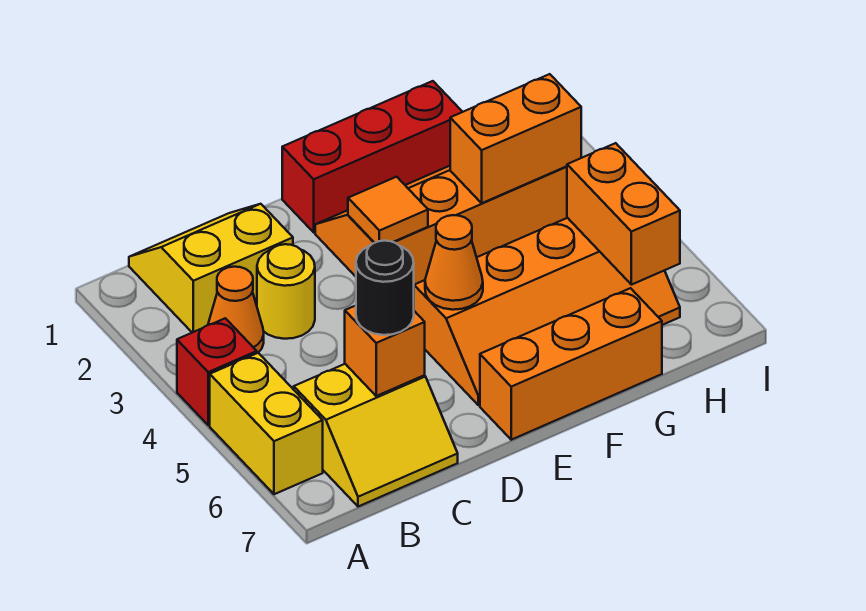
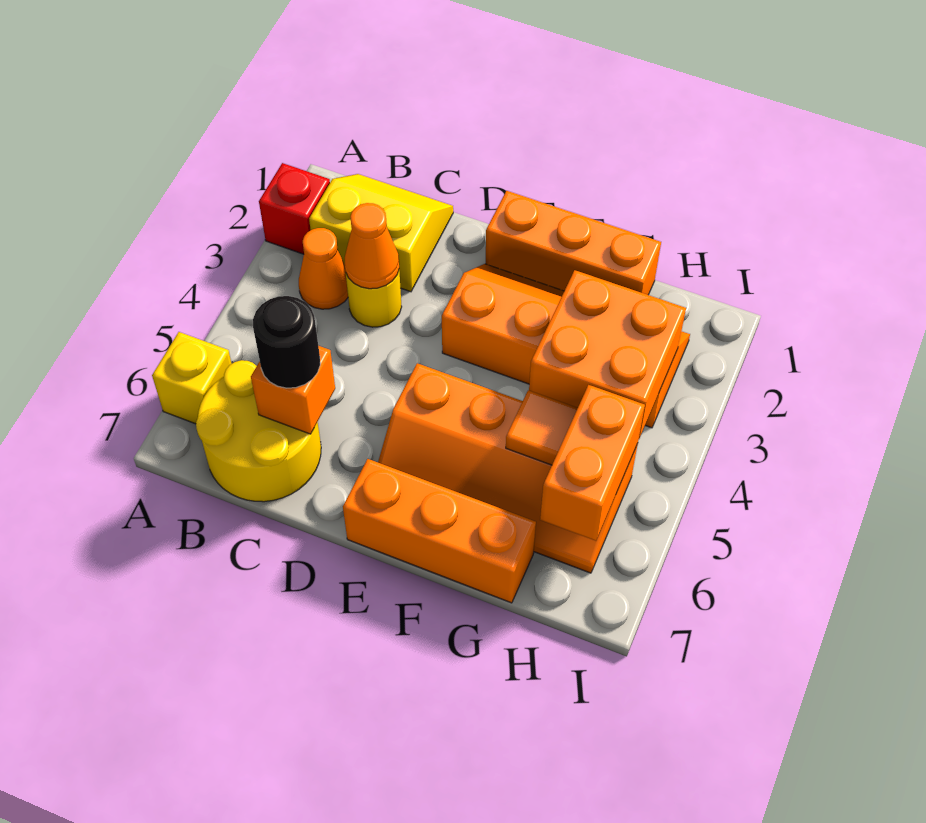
red brick A4 level 1 -> red brick A2 level 1
yellow brick A5:A6 level 1 -> yellow brick A6 level 1
yellow slope B6:C7 level 1 top 6 -> yellow round brick B6:C7 level 1
red brick E1:G1 level 1 -> orange brick E1:G1 level 1
orange tile E3 level 2 -> orange tile G5 level 2
orange cone E5 level 2 -> orange cone C3 level 2
orange brick G3:H3 level 2 -> orange brick G3:H4 level 2

